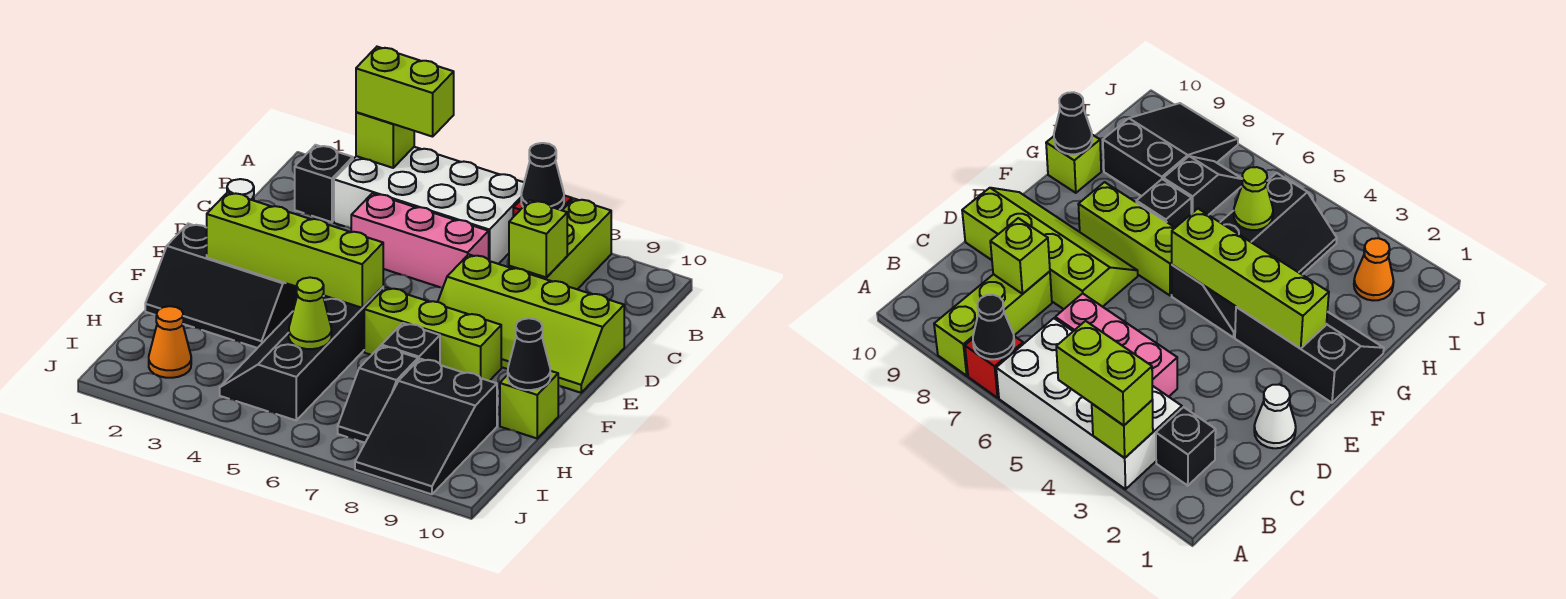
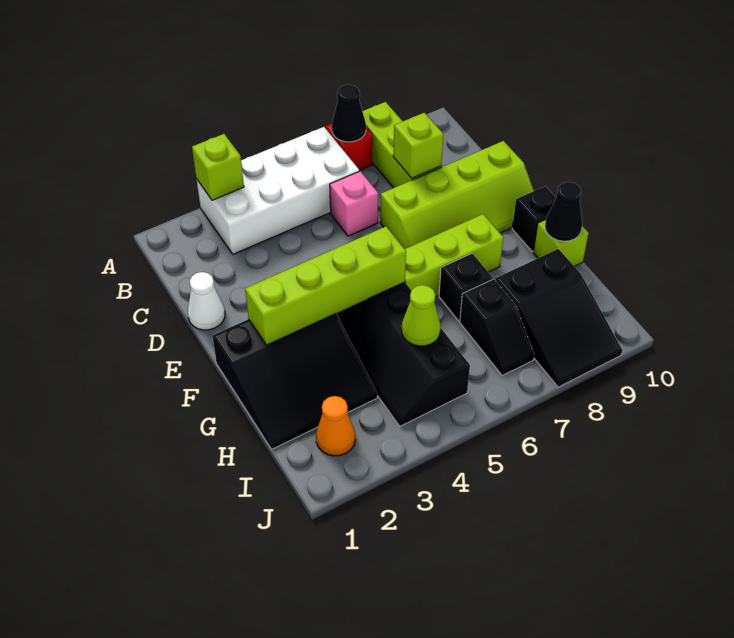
lime brick A3:A4 level 3 -> none
black brick B2 level 1 -> black brick F10 level 1
pink brick C4:C6 level 1 -> pink brick C6 level 1
black slope F1:G3 level 1 top F -> black slope F1:H3 level 1 top F

